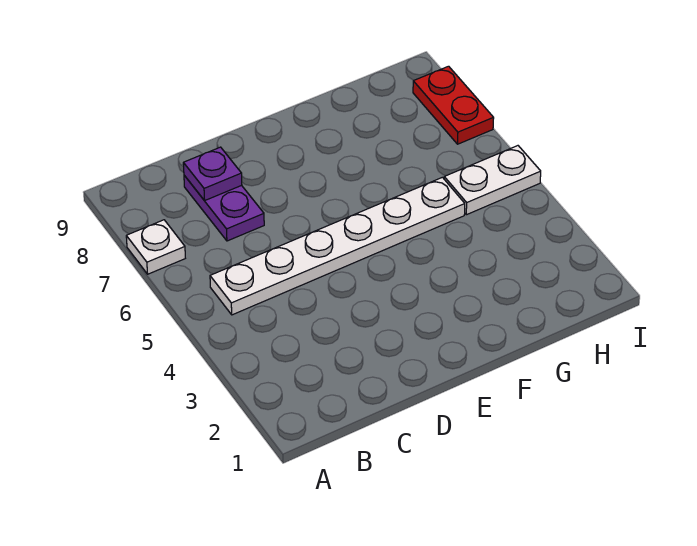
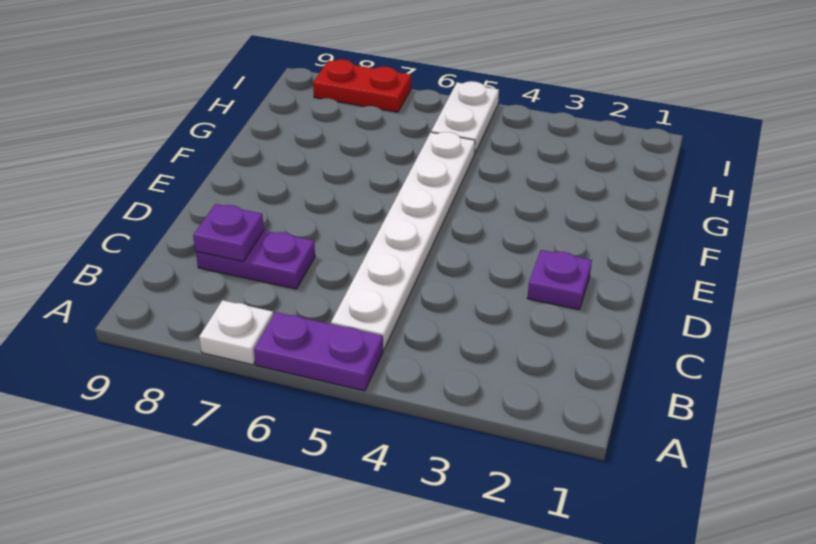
none -> purple plate A5:A6 level 1
none -> purple plate D2 level 1

